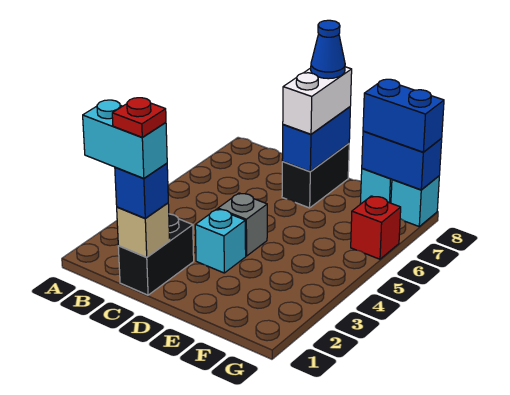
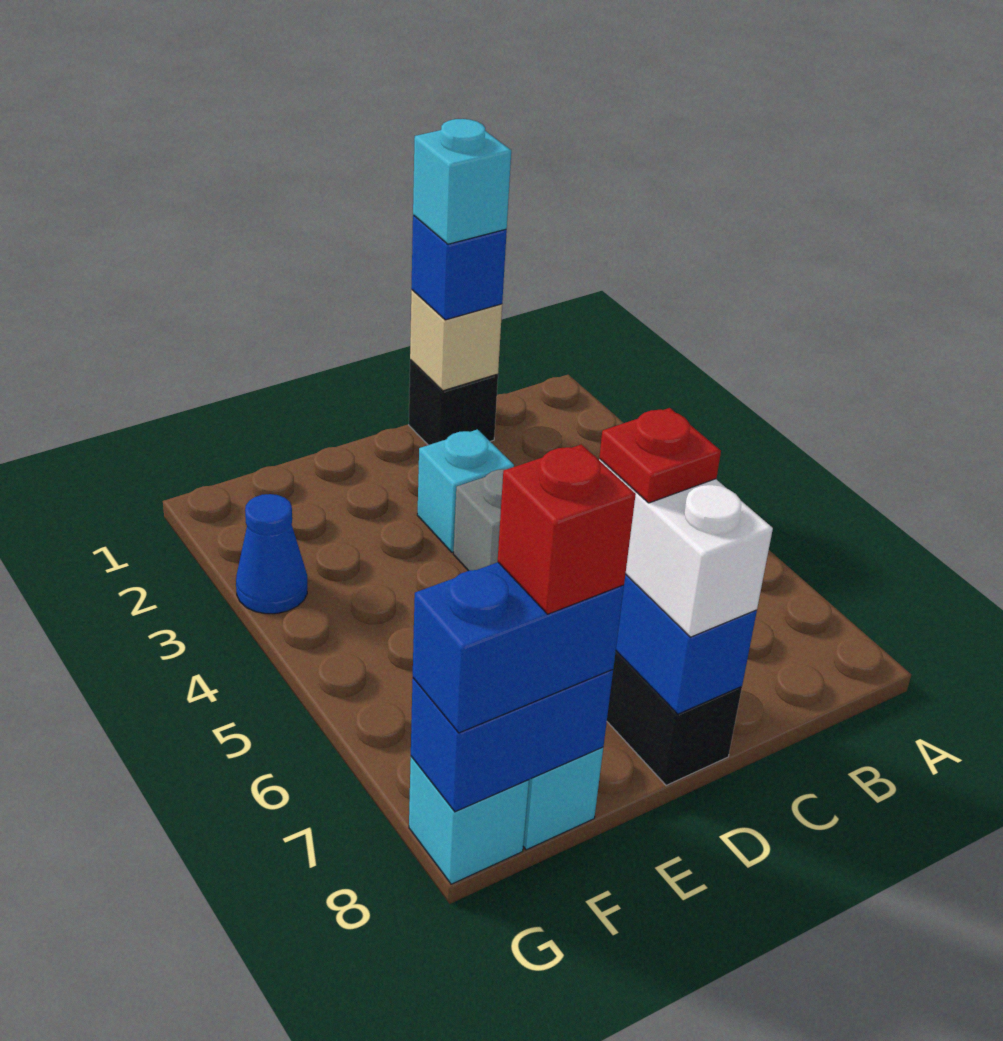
cyan brick B1:C1 level 4 -> cyan brick C1 level 4
black brick C1:C2 level 1 -> black brick C1 level 1
red plate C1 level 5 -> red plate D7 level 4
blue cone D8 level 4 -> blue cone G3 level 1
red brick G6 level 1 -> red brick F8 level 4

